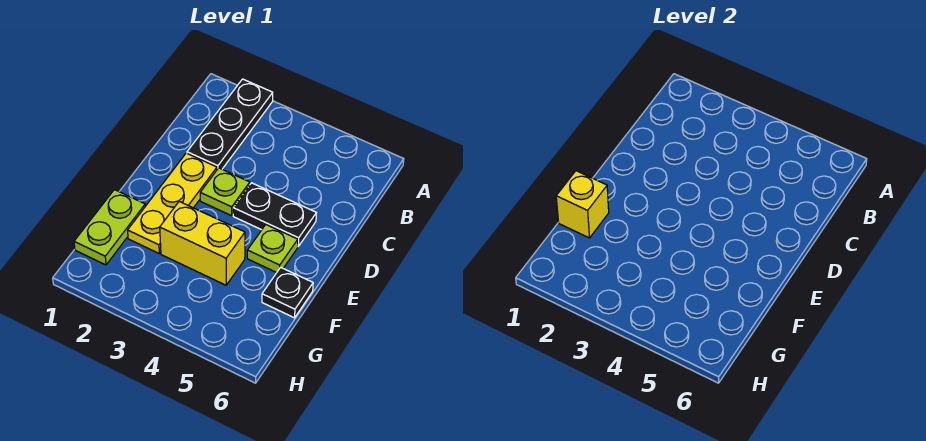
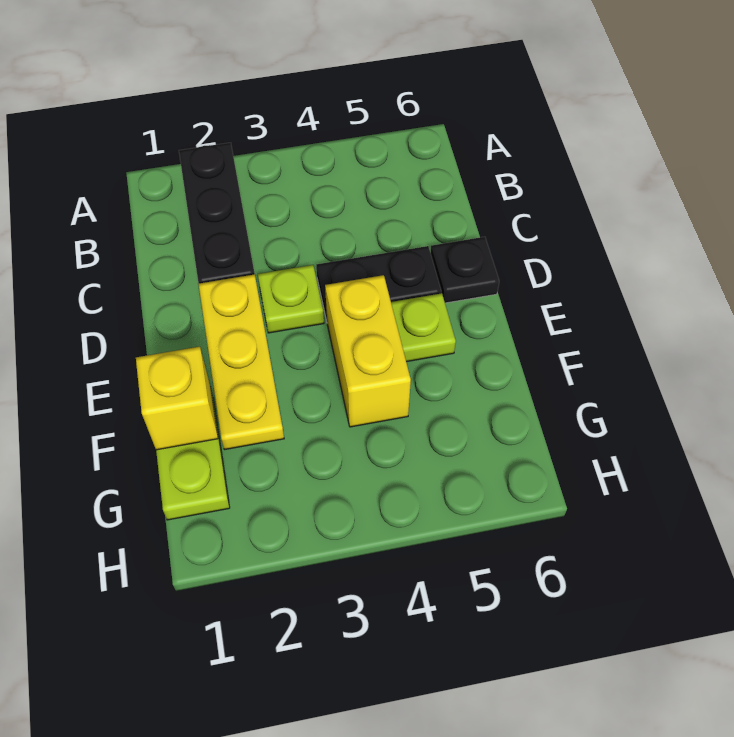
yellow brick F3:F4 level 1 -> yellow brick E4:F4 level 1
black plate F6 level 1 -> black plate D6 level 1

